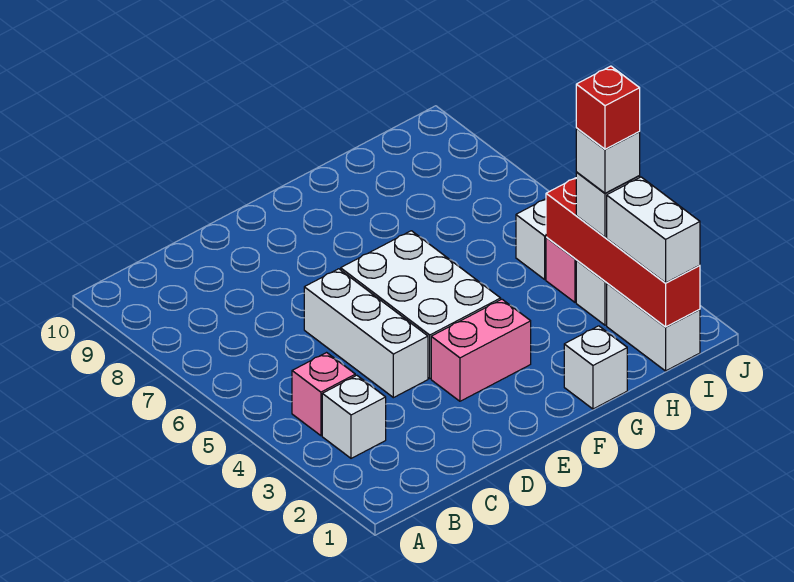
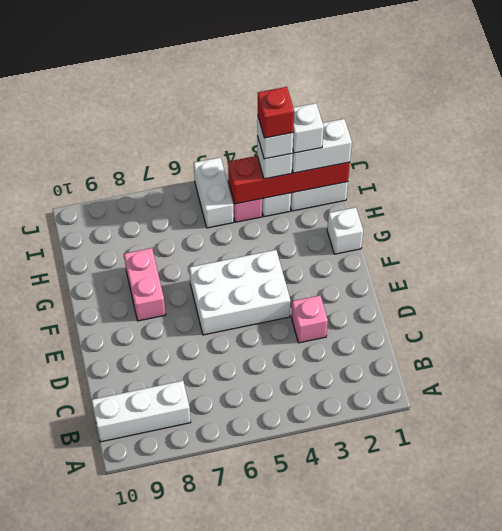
white brick B3 level 1 -> white brick I2 level 4
pink brick B4 level 1 -> pink brick D3 level 1
white brick D4:D6 level 1 -> white brick B8:B10 level 1
pink brick E3:F3 level 1 -> pink brick F8:G8 level 1

